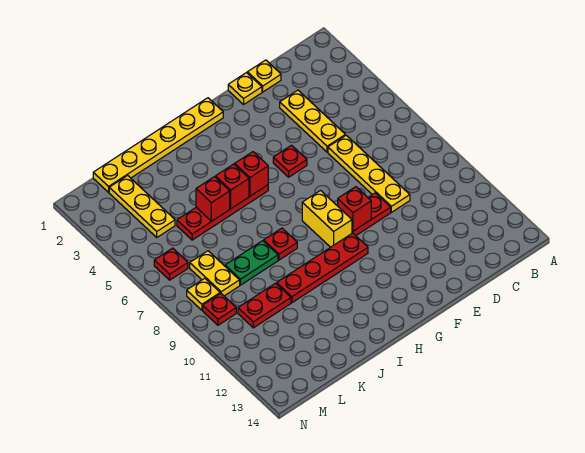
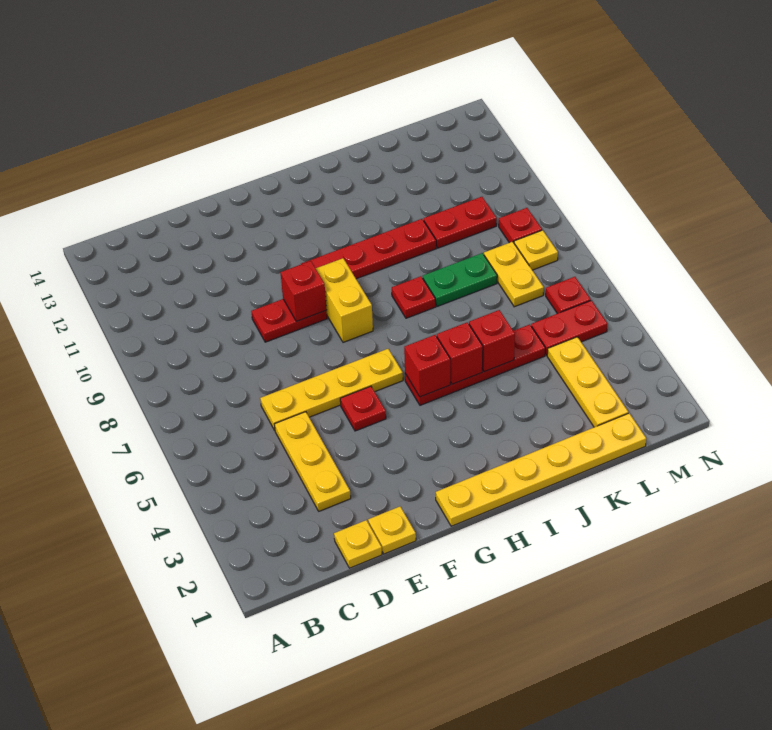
yellow plate D6:D9 level 1 -> yellow plate D6:G6 level 1
none -> red plate L5:M5 level 1

